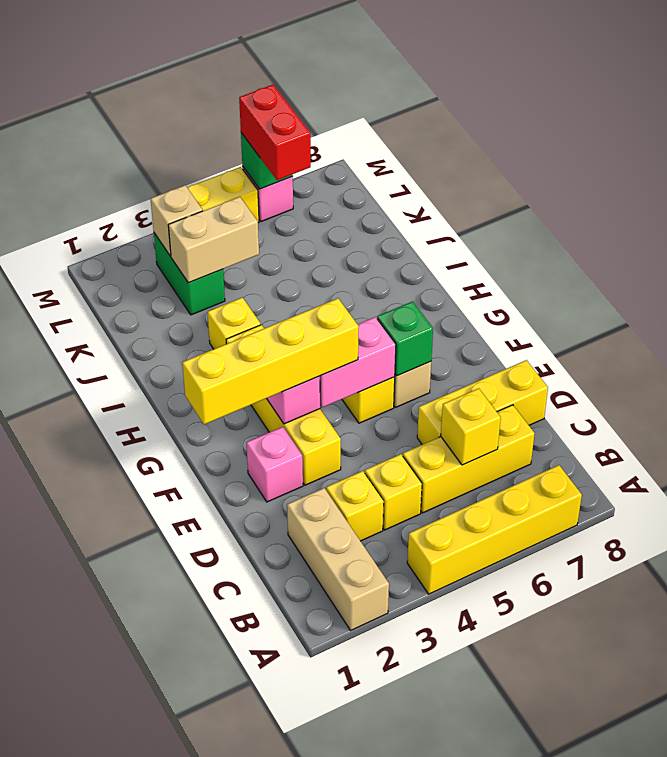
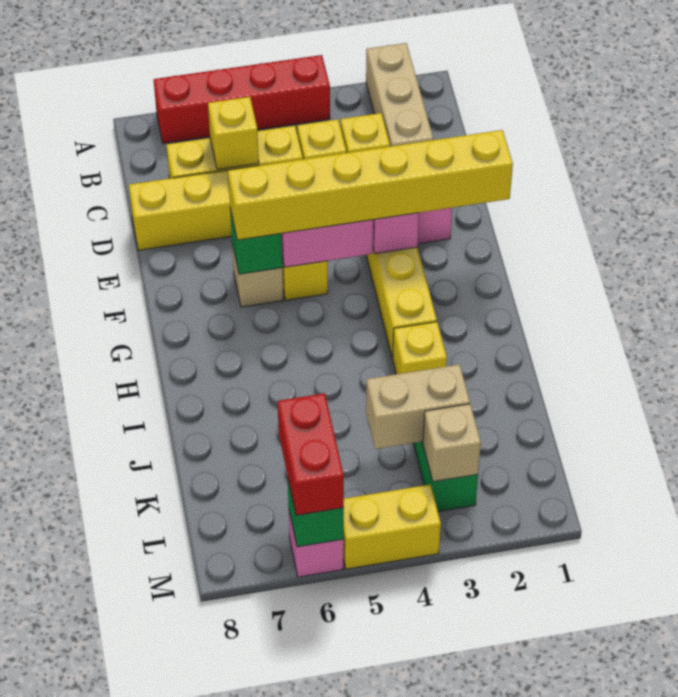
yellow brick A4:A7 level 1 -> red brick A4:A7 level 1
yellow brick F1:F4 level 3 -> yellow brick F1:F6 level 3

